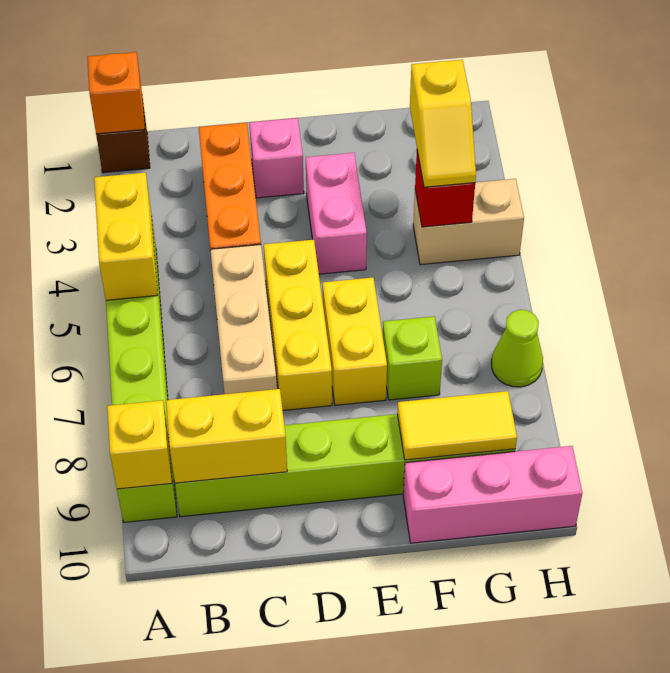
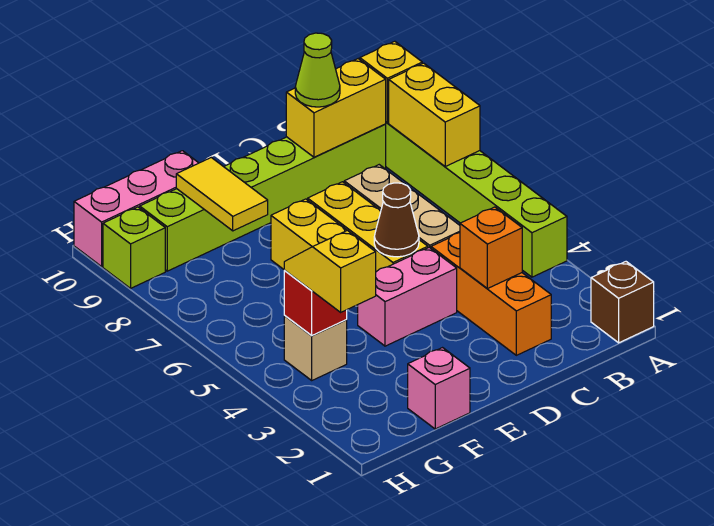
orange brick A1 level 2 -> orange brick C3 level 2
yellow brick A4:A5 level 2 -> yellow brick A7:A8 level 2
pink brick D2 level 1 -> pink brick F1 level 1
none -> brown cone D5 level 2
pink brick E3:E4 level 1 -> pink brick D4:E4 level 1
lime brick F7 level 1 -> lime brick H9 level 1
yellow tile F9:G9 level 2 -> yellow tile F8:F9 level 2
tan brick G4:H4 level 1 -> tan brick G4 level 1
lime cone H7 level 1 -> lime cone C9 level 3

